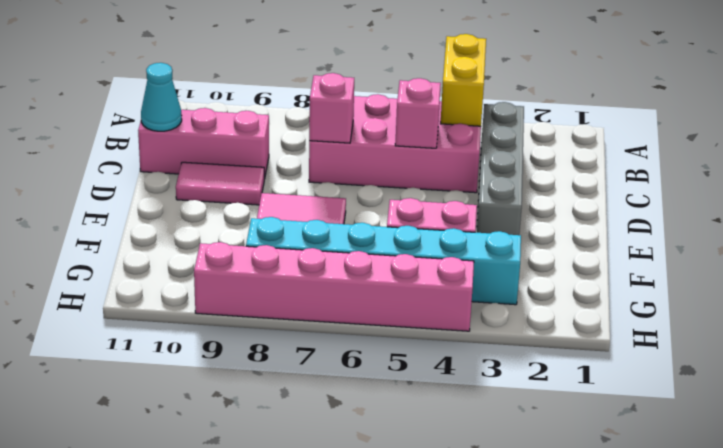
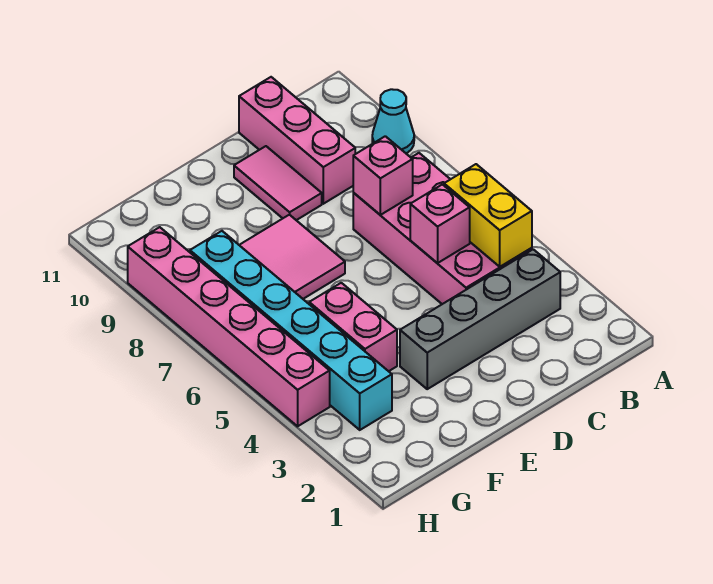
yellow brick A4:B4 level 2 -> yellow brick B4:B5 level 2
cyan cone C11 level 2 -> cyan cone A9 level 1

